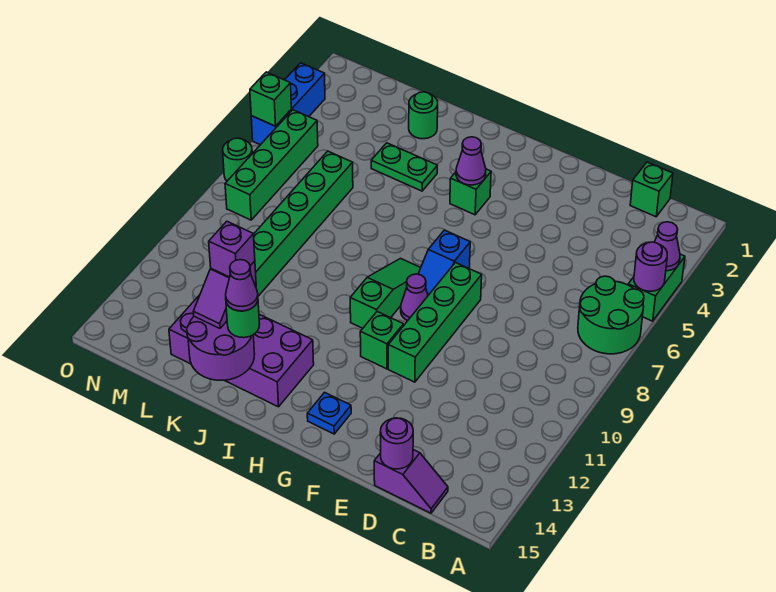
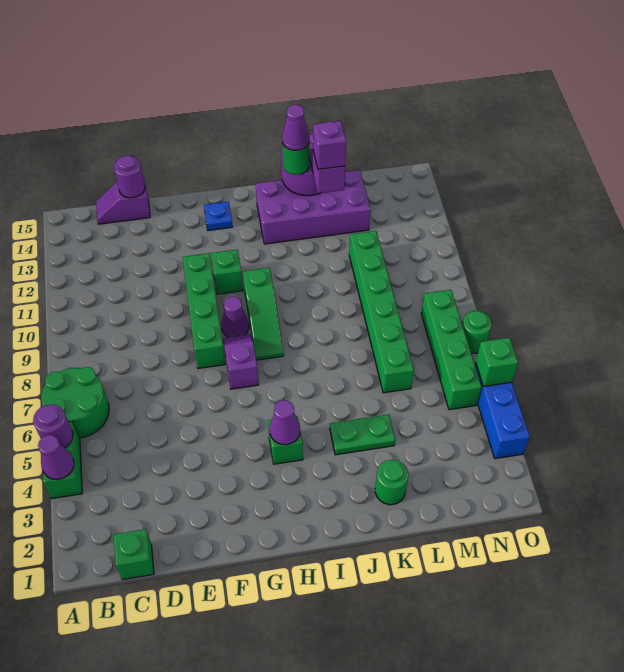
blue slope G7:G8 level 1 top 7 -> purple slope G7:G8 level 1 top 7

